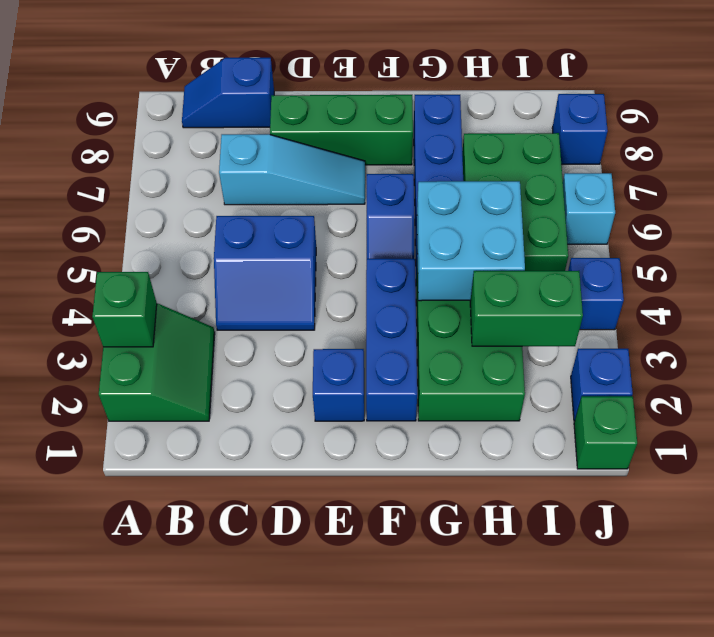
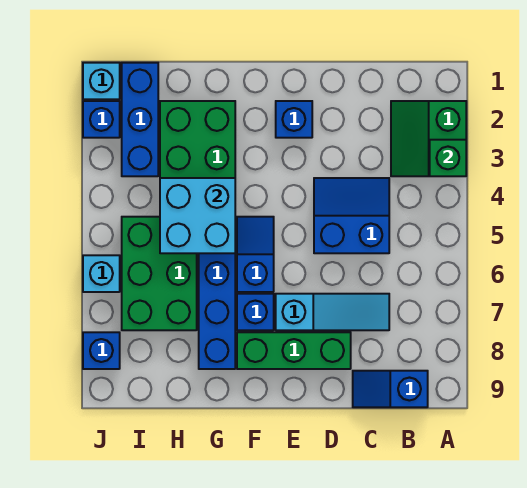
blue slope B9:C9 level 1 top C -> blue slope B9:C9 level 1 top B
cyan slope C7:E7 level 1 top C -> cyan slope C7:E7 level 1 top E
blue brick F2:F4 level 1 -> blue brick I1:I3 level 1
green brick H3:I3 level 2 -> none
green brick J1 level 1 -> cyan brick J1 level 1
blue brick J4 level 1 -> blue brick F7 level 1

